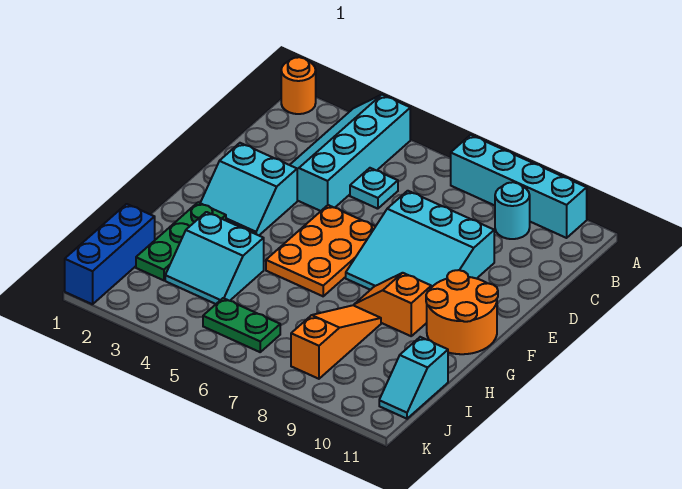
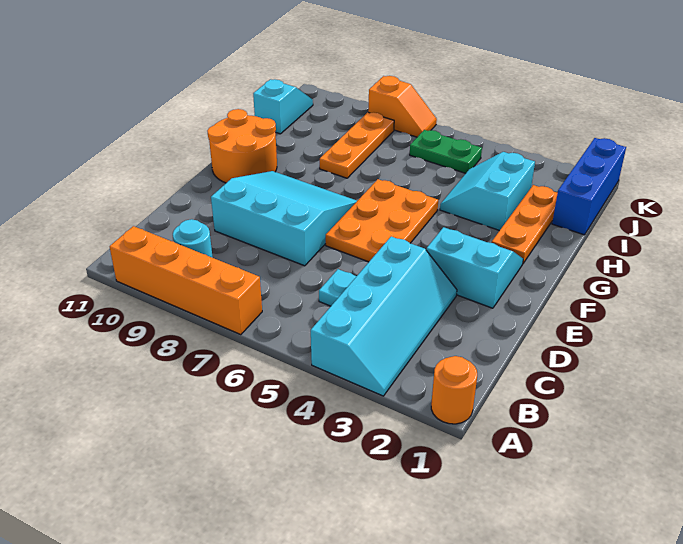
cyan brick A7:A10 level 1 -> orange brick A7:A10 level 1
green plate G2:I2 level 1 -> orange plate G2:I2 level 1
orange slope G8:G9 level 1 top 9 -> orange slope K7:K8 level 1 top 8
cyan slope H3:I4 level 1 top H -> cyan slope H3:I4 level 1 top 3
orange slope H8:J8 level 1 top J -> orange plate H8:J8 level 1

